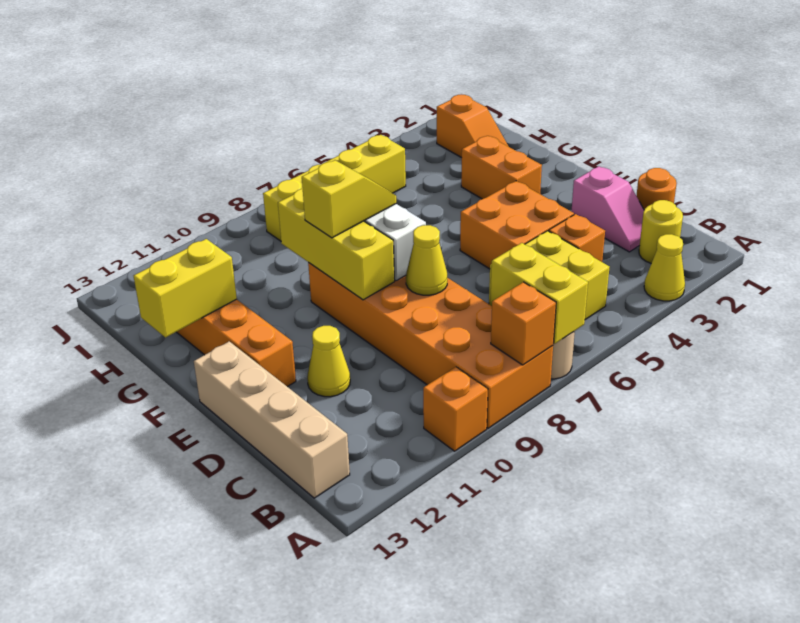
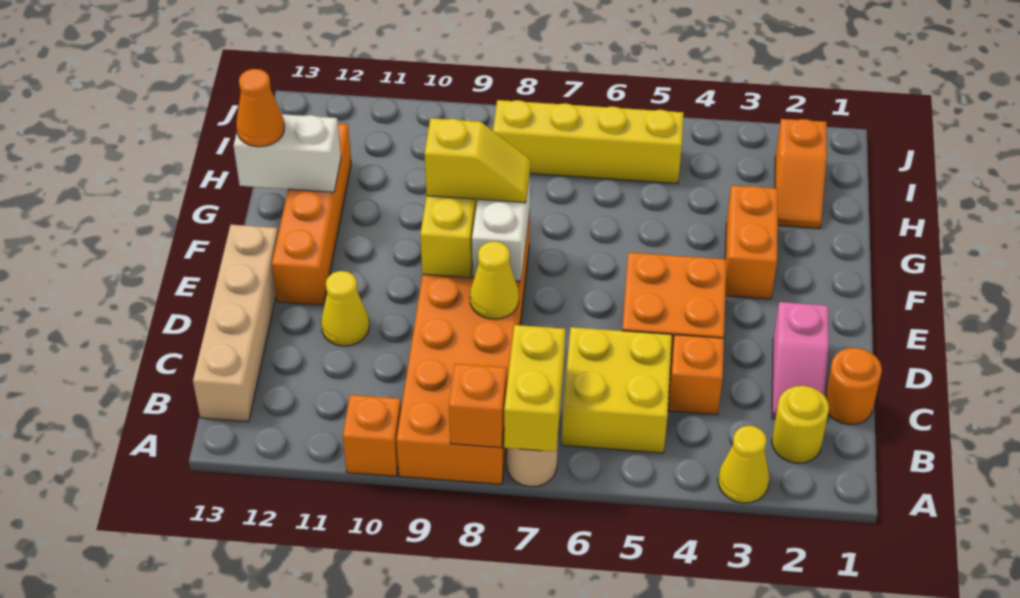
yellow brick G12:G13 level 2 -> white brick G12:G13 level 2
none -> orange cone G13 level 3

